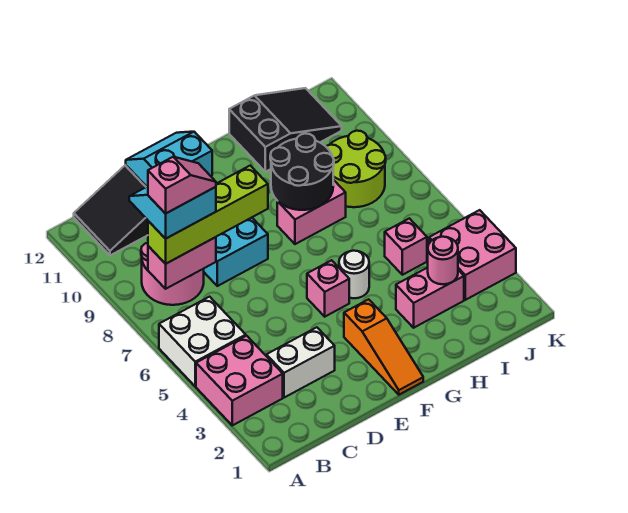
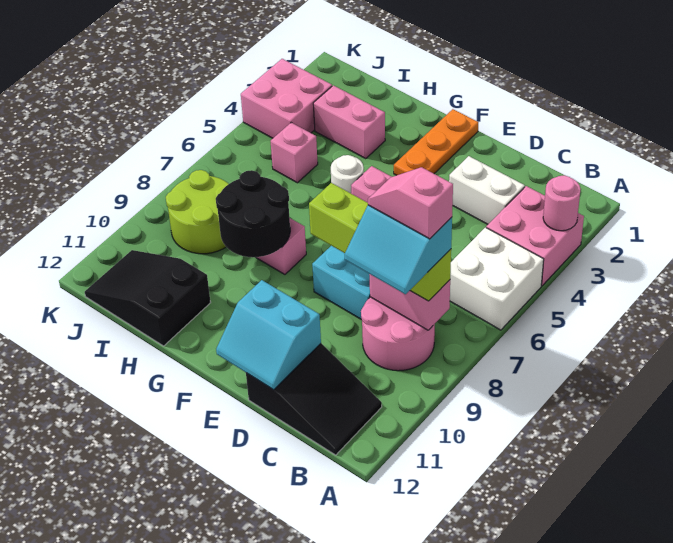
orange slope F1:F3 level 1 top 3 -> orange plate F1:F3 level 1
pink round brick I3 level 2 -> pink round brick A3 level 2

